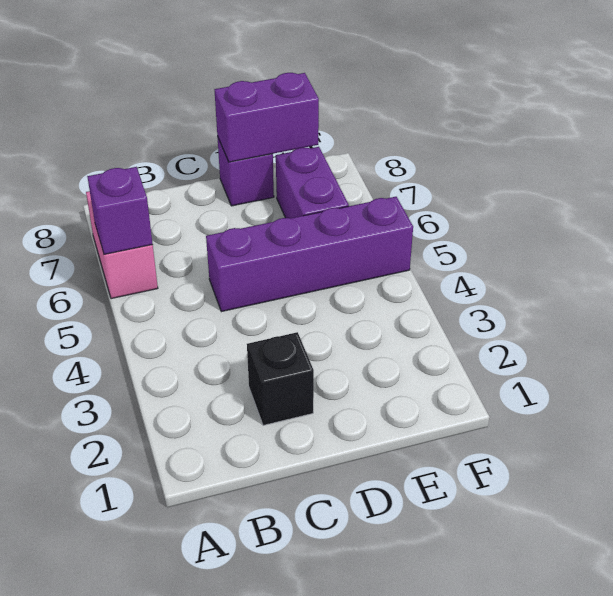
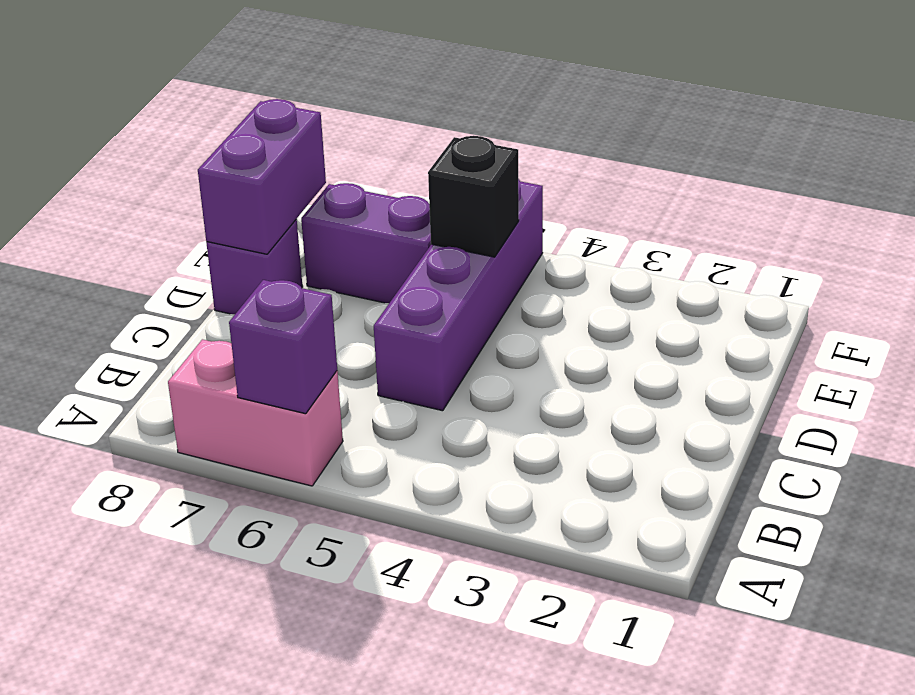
black brick C2 level 1 -> black brick E5 level 2

